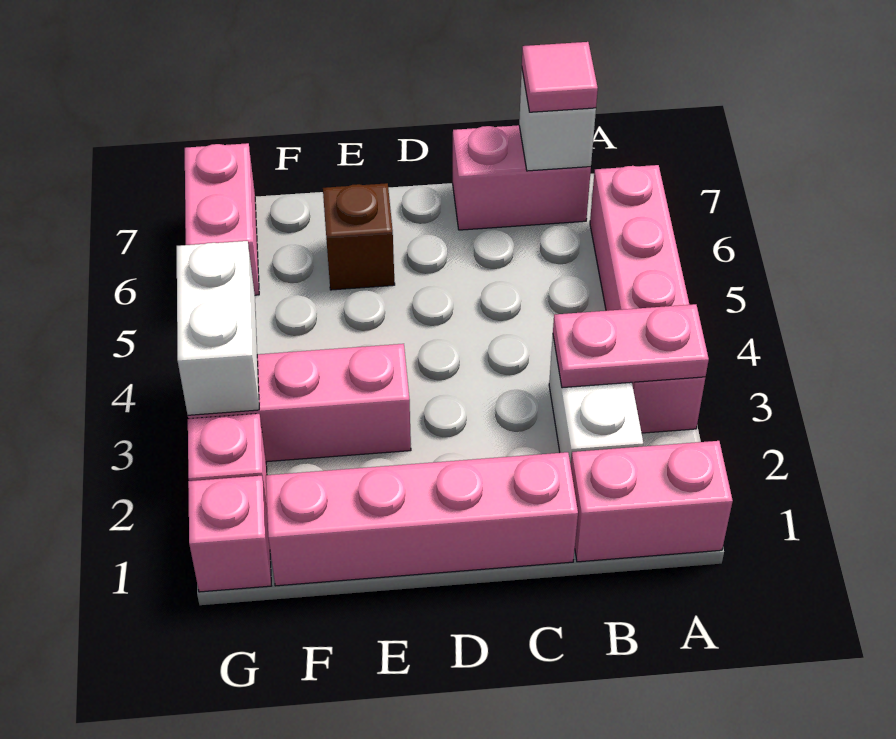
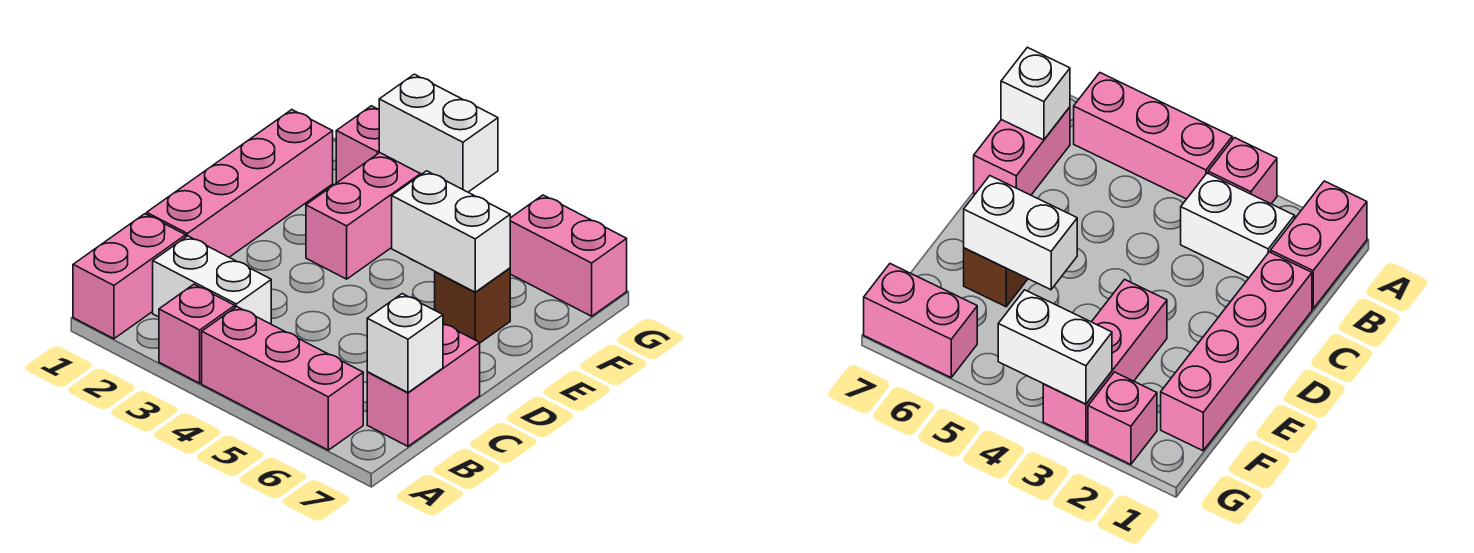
pink plate A3:B3 level 2 -> none
pink tile B7 level 3 -> none
none -> white brick E5:E6 level 2
pink brick G1 level 1 -> none

